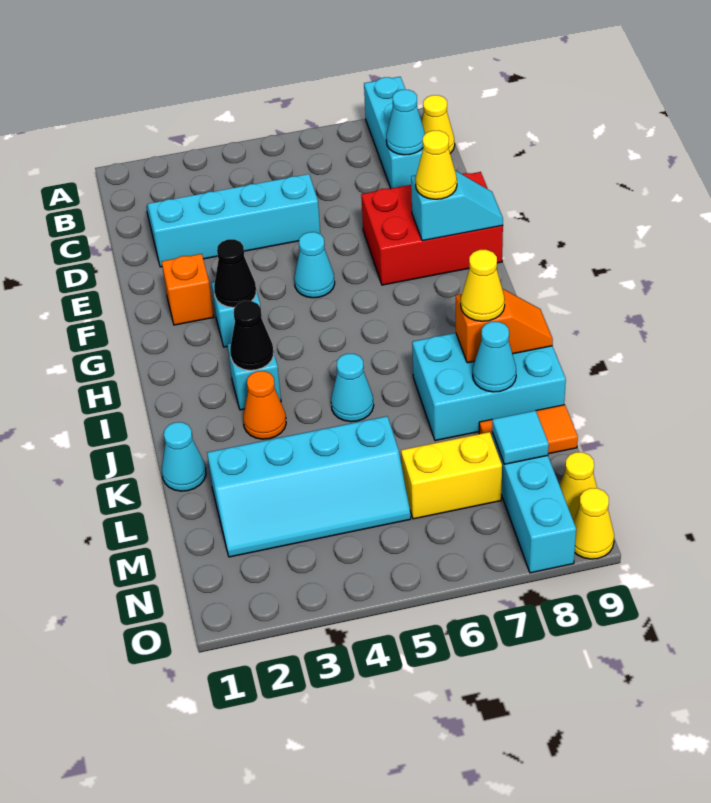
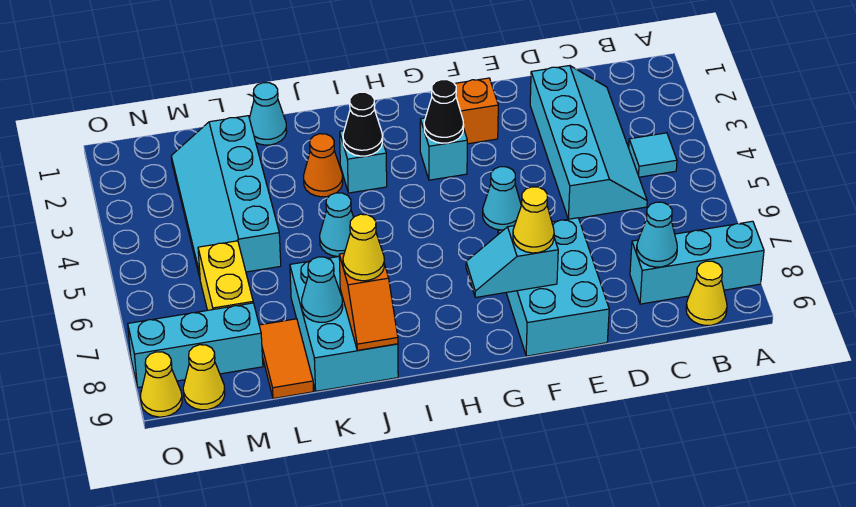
red brick E7:F9 level 1 -> cyan brick E7:F9 level 1
cyan slope F8:F9 level 2 top 8 -> cyan slope F8:G8 level 2 top F
cyan tile M8 level 2 -> cyan tile B4 level 1

